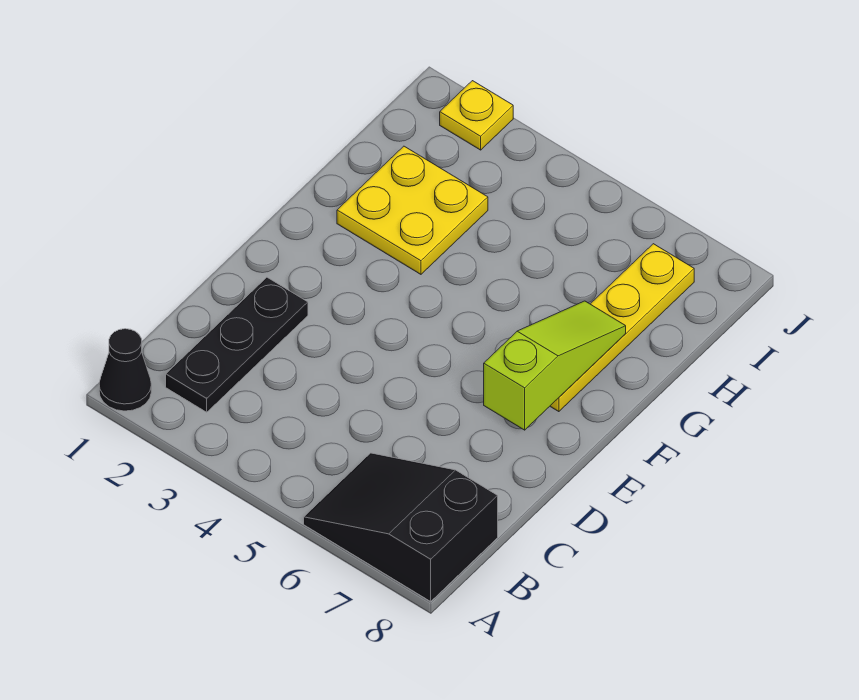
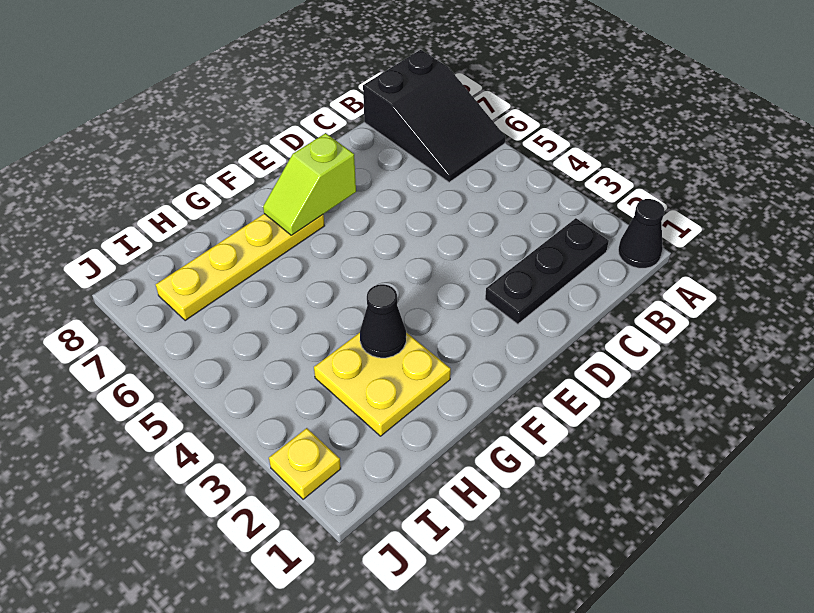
lime slope E7:G7 level 2 top E -> lime slope E7:F7 level 2 top E
none -> black cone G3 level 2

